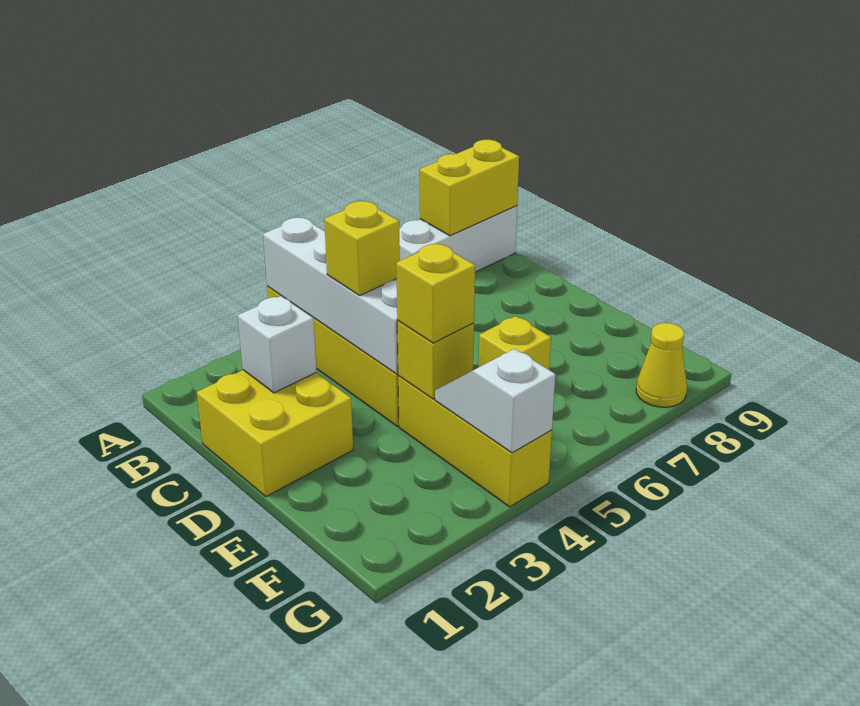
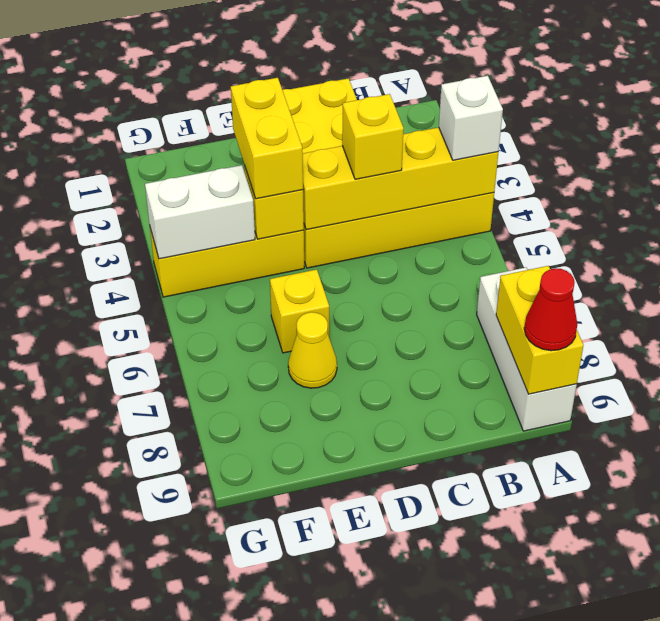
white brick A4:D4 level 2 -> yellow brick A4:D4 level 2
none -> red cone A9 level 3
white brick C2 level 2 -> white brick A4 level 3
yellow brick E4 level 3 -> yellow brick E3:E4 level 3
white slope F4:G4 level 2 top G -> white brick F4:G4 level 2
yellow cone G8 level 1 -> yellow cone E7 level 1

